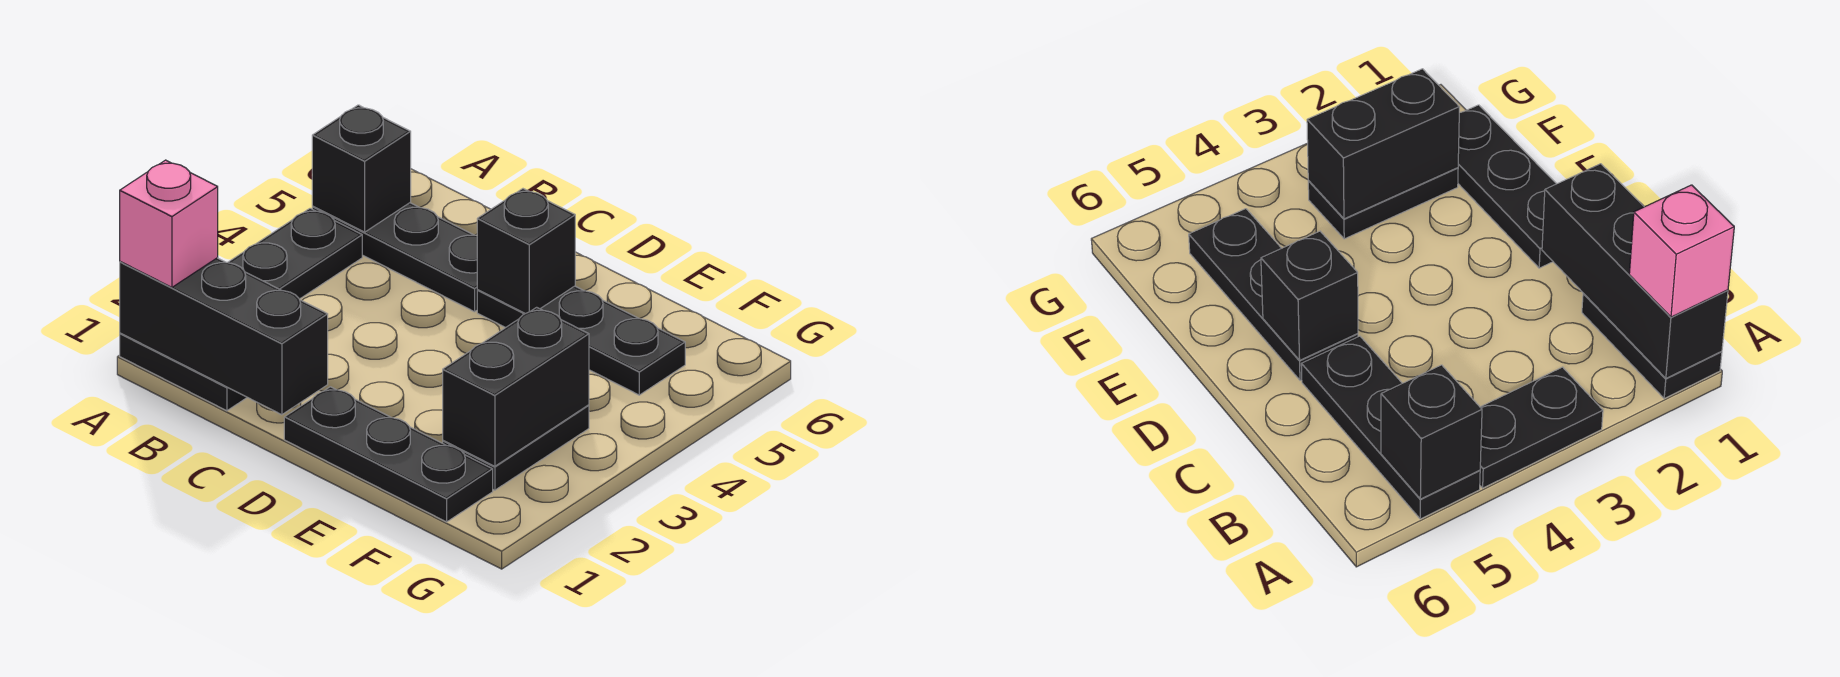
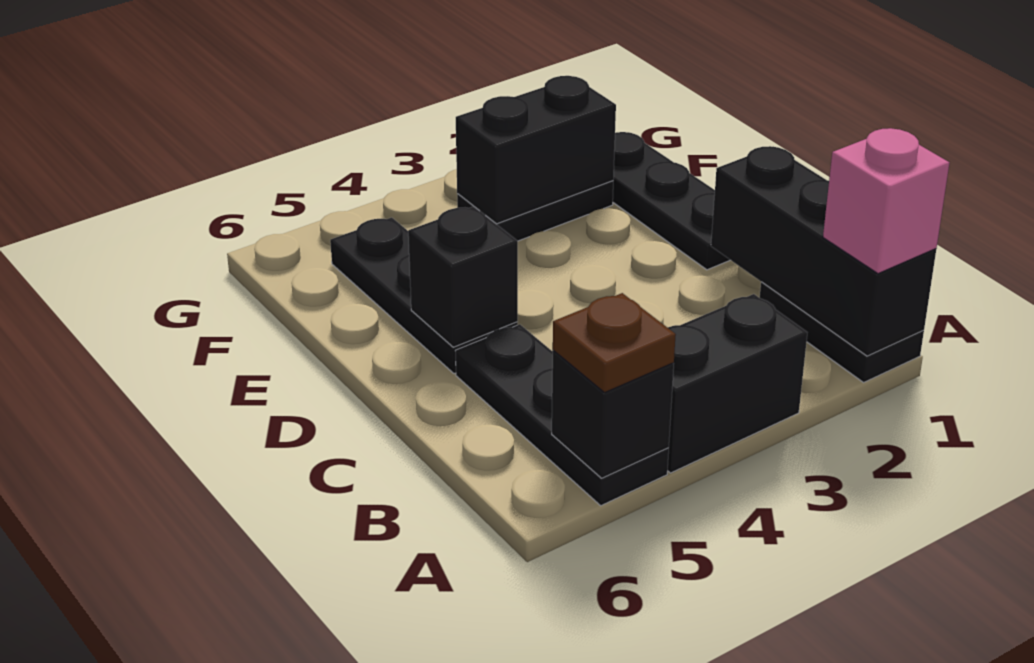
black plate A3:A4 level 1 -> black brick A3:A4 level 1
none -> brown plate A5 level 3

